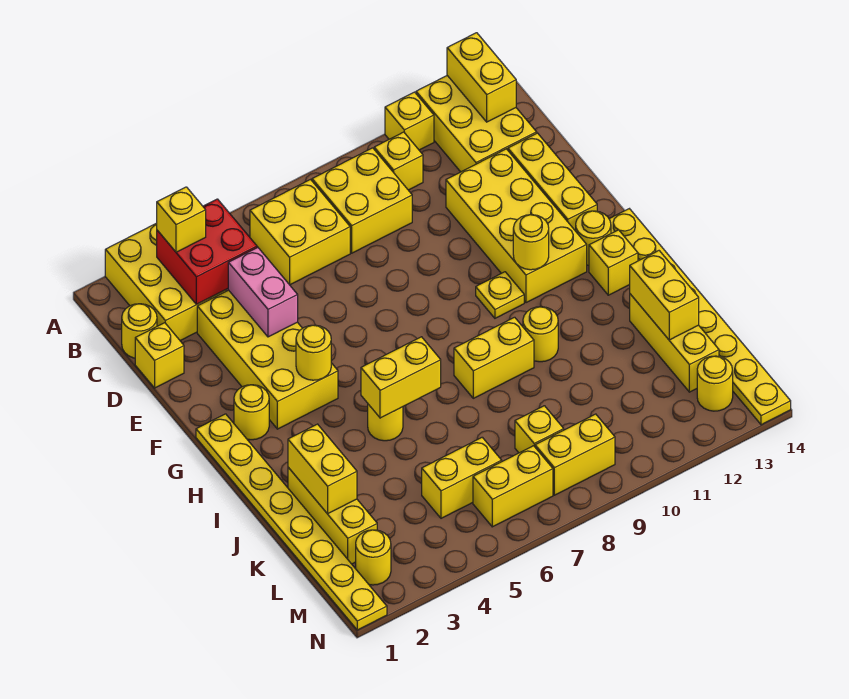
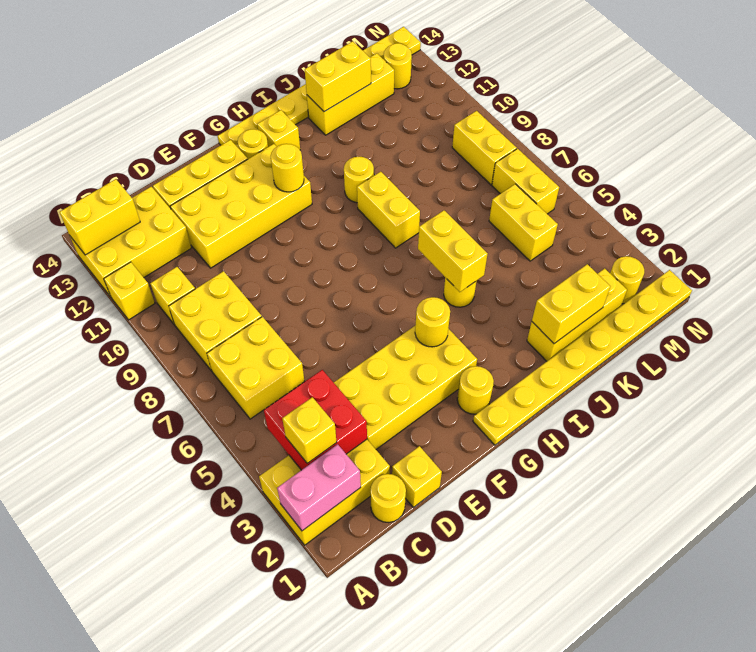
pink brick D4:E4 level 2 -> pink brick A2:B2 level 2
yellow plate G10 level 1 -> none
yellow brick L8 level 1 -> none

